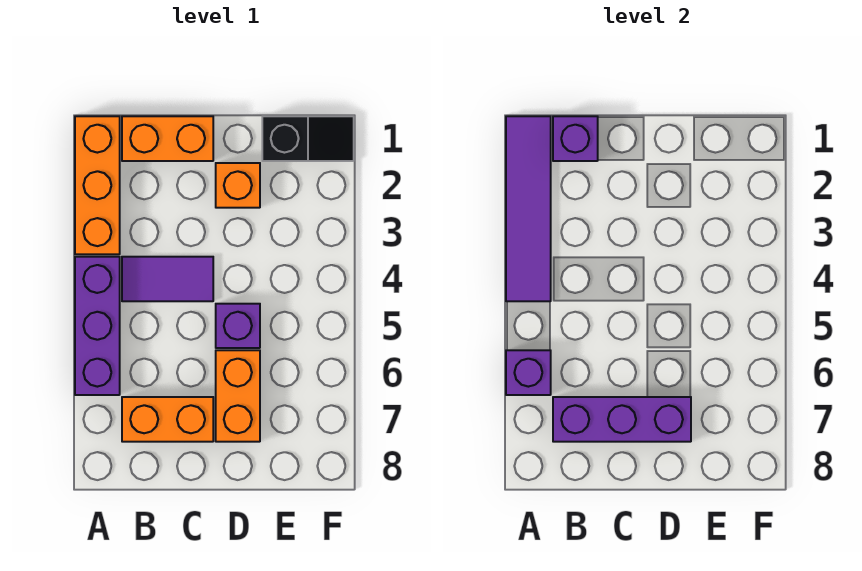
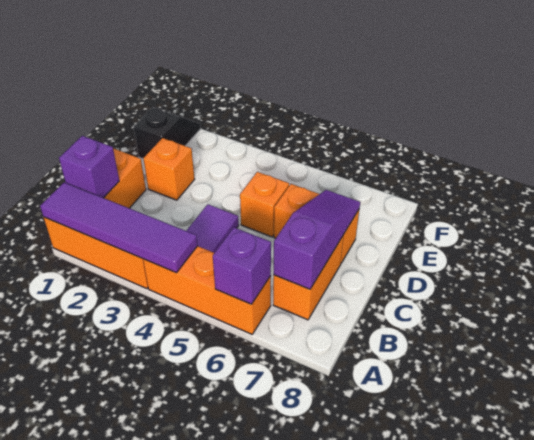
purple brick A4:A6 level 1 -> orange brick A4:A6 level 1
purple brick B7:D7 level 2 -> purple slope B7:D7 level 2 top B
purple brick D5 level 1 -> orange brick D5 level 1

